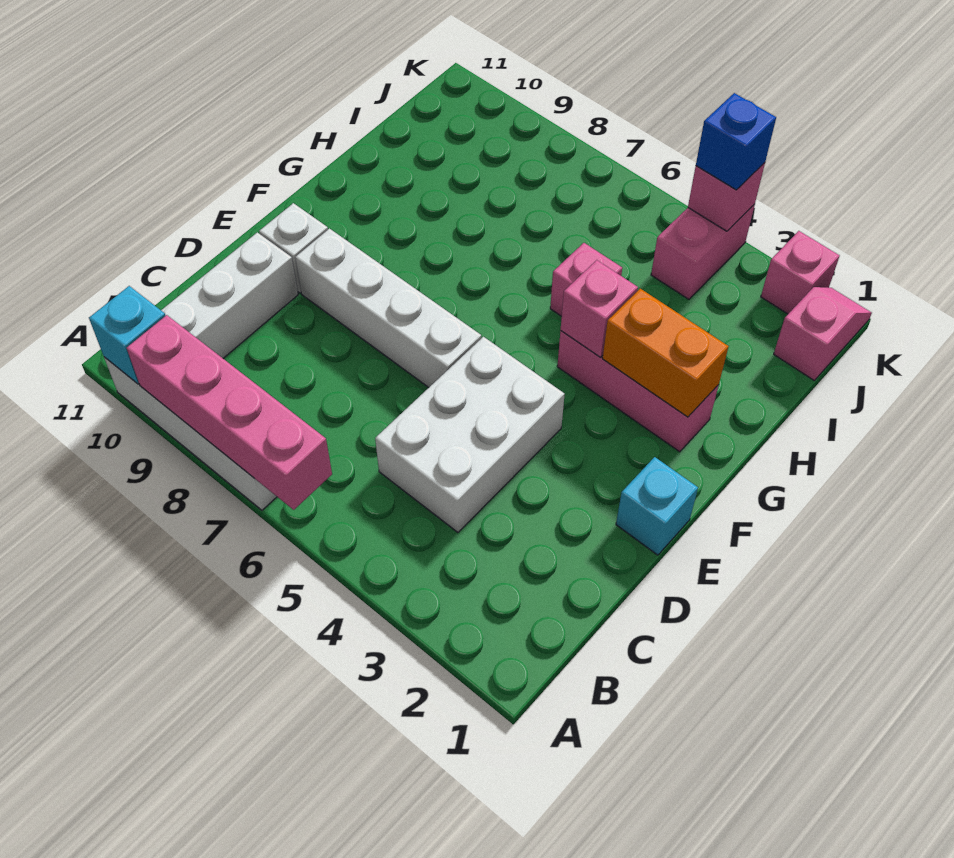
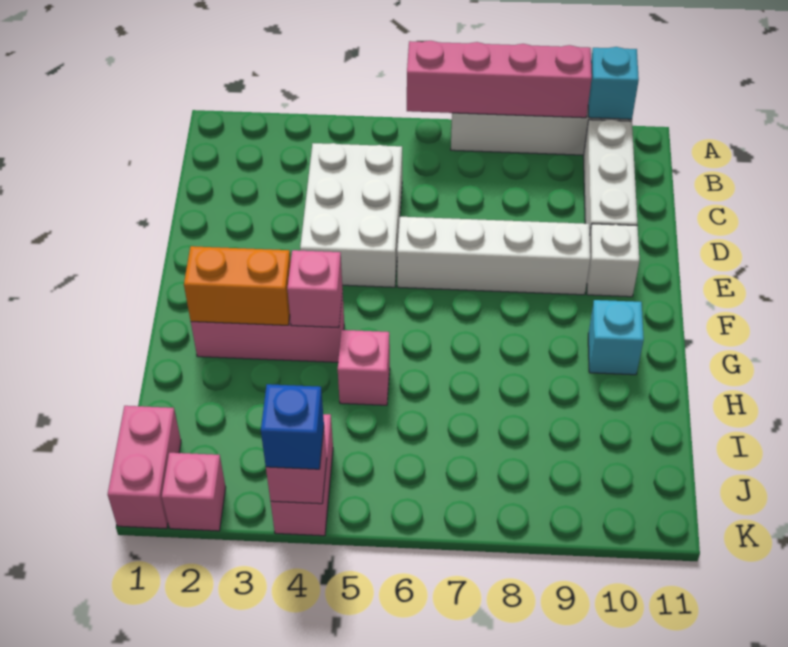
cyan brick E1 level 1 -> cyan brick G10 level 1
pink slope J1:K1 level 1 top J -> pink brick J1:K1 level 1

